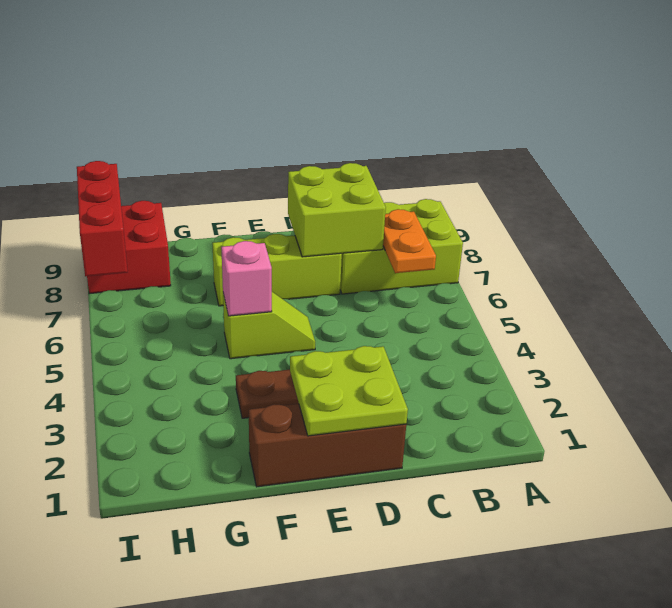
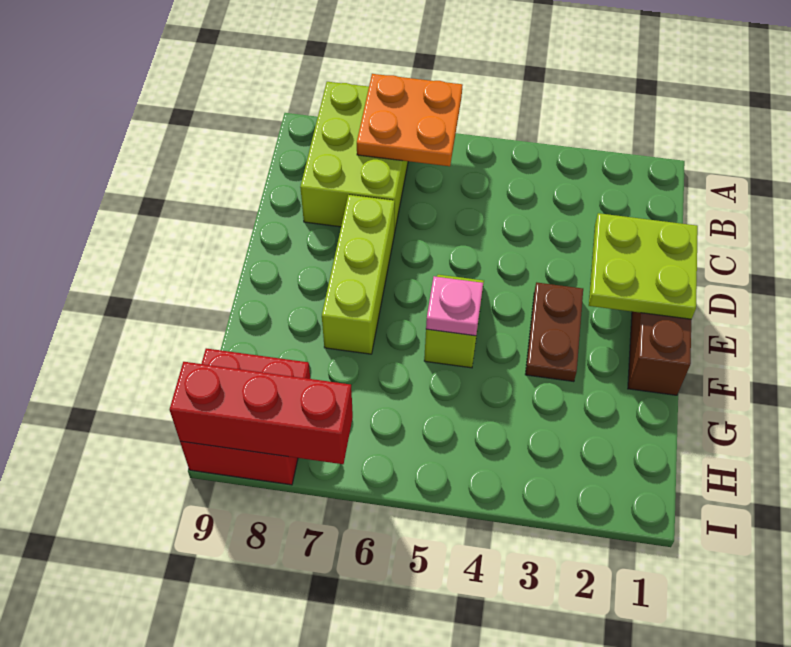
orange plate B6:B7 level 2 -> orange plate A6:B7 level 2
lime brick C7:D8 level 2 -> none
pink brick F5 level 2 -> pink plate F5 level 2

